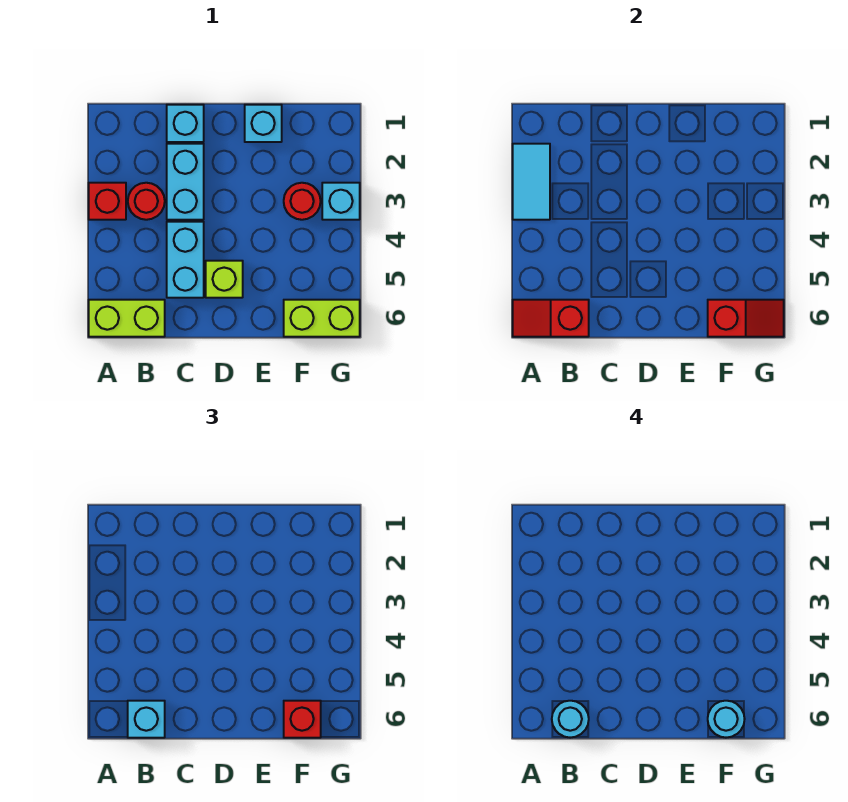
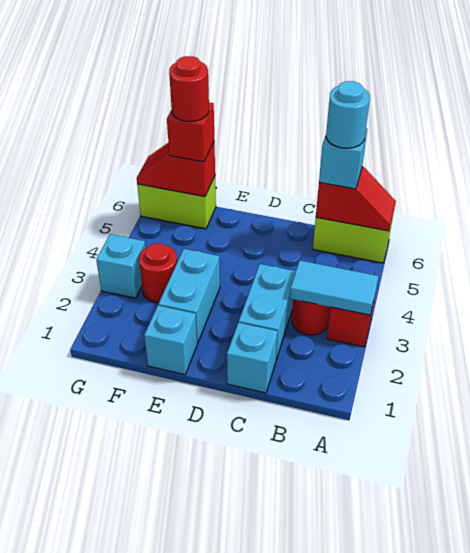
cyan tile A2:A3 level 2 -> cyan tile A3:B3 level 2
cyan brick C4:C5 level 1 -> cyan brick E2:E3 level 1
lime brick D5 level 1 -> none
cyan round brick F6 level 4 -> red round brick F6 level 4

